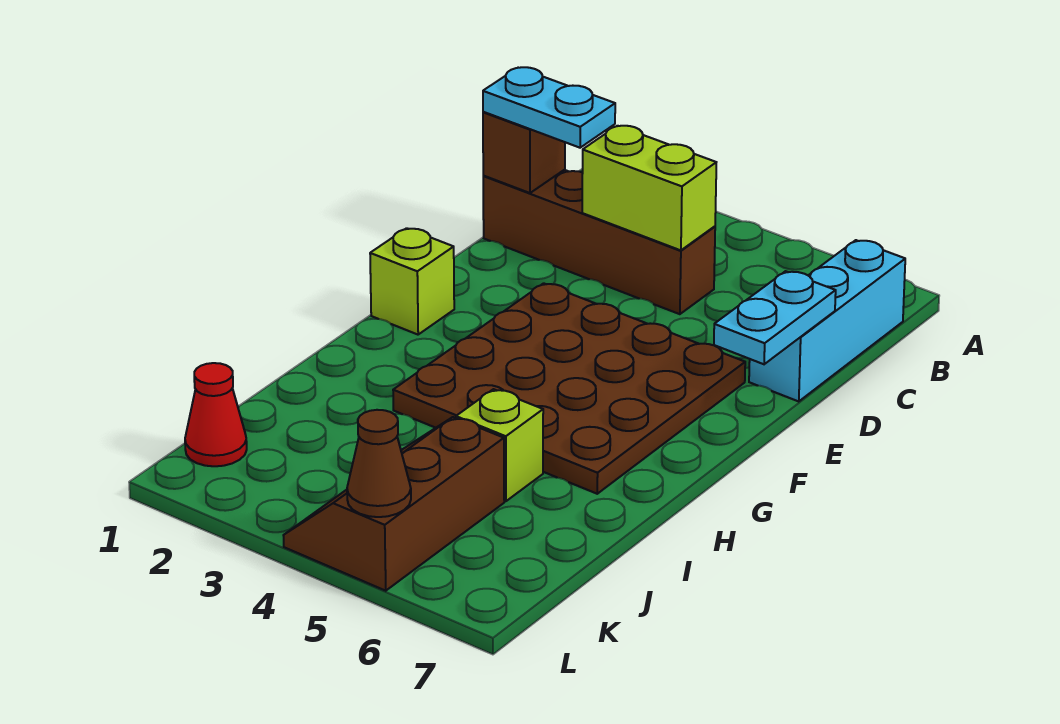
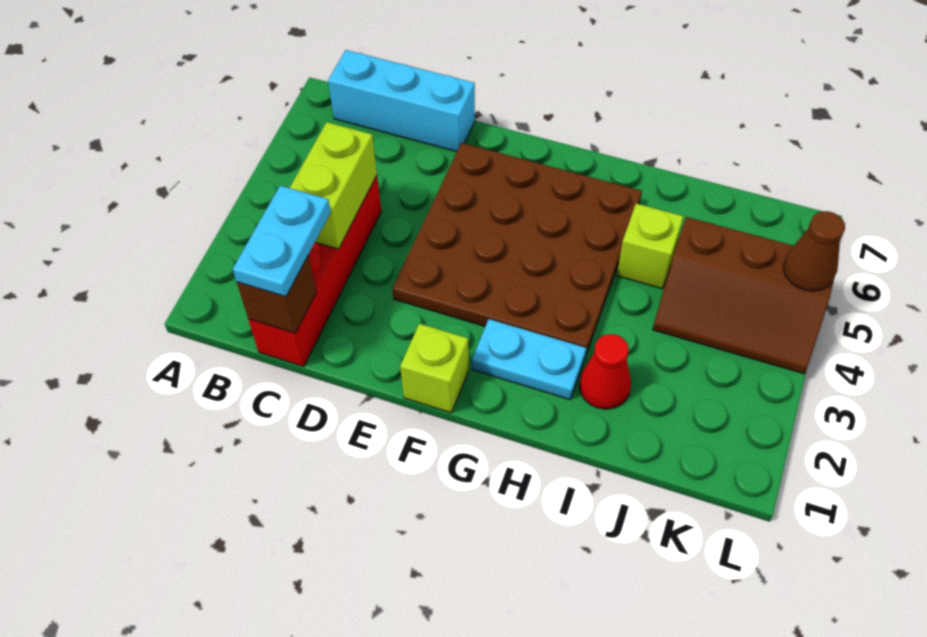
brown brick C1:C4 level 1 -> red brick C1:C4 level 1
cyan plate D7:E7 level 2 -> cyan plate G2:H2 level 1
red cone K1 level 1 -> red cone I2 level 1

